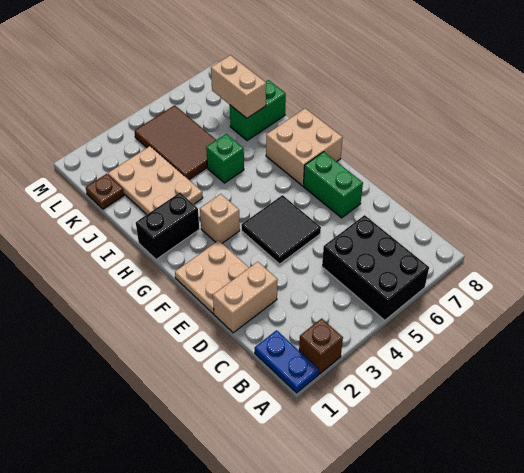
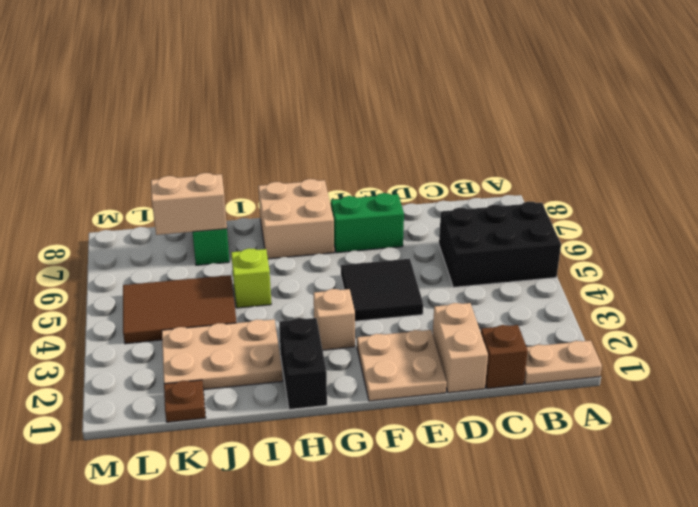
blue plate A1:B1 level 1 -> tan plate A1:B1 level 1
brown brick A2 level 1 -> brown brick C1 level 1
green brick I5 level 1 -> lime brick I5 level 1

